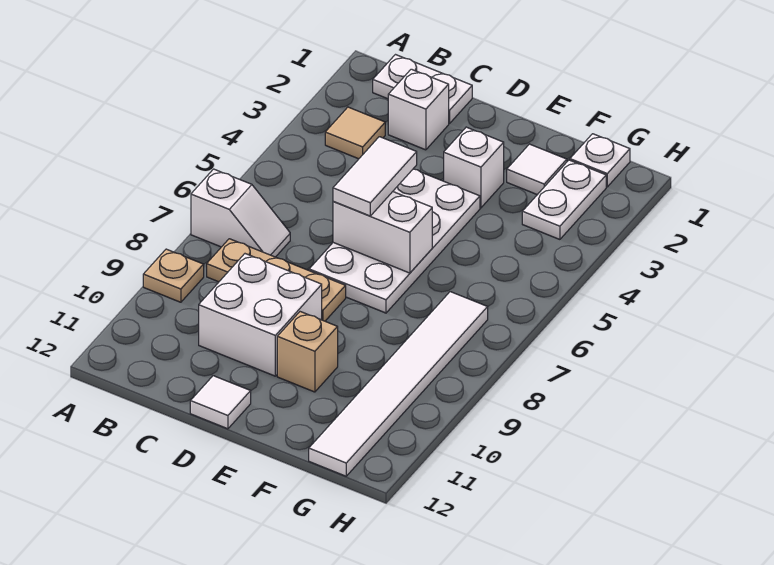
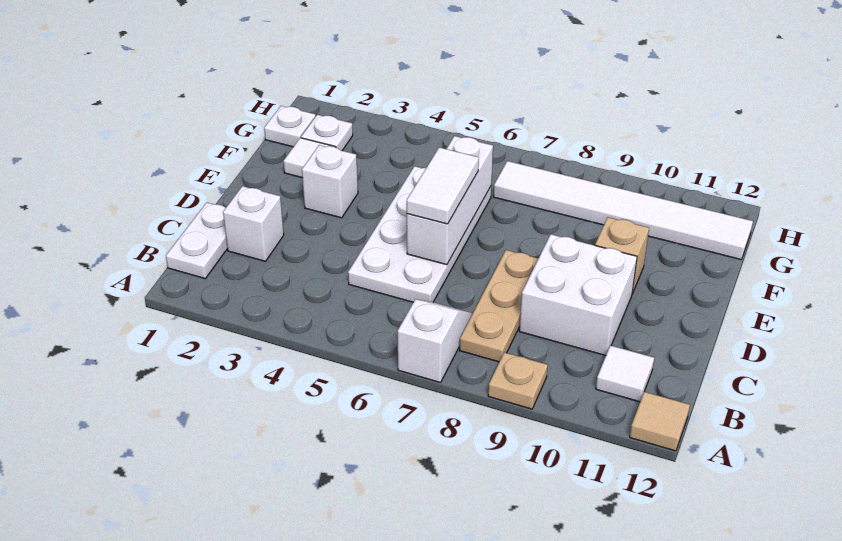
tan tile B3 level 1 -> tan tile A12 level 1
white plate D4:E7 level 1 -> white plate C5:F6 level 1
white tile D5:D6 level 3 -> white tile D6:E6 level 3
white brick D6:E6 level 2 -> white brick D6:F6 level 2
white tile D12 level 1 -> white tile B11 level 1
white plate G2:G3 level 1 -> white plate G2 level 1

